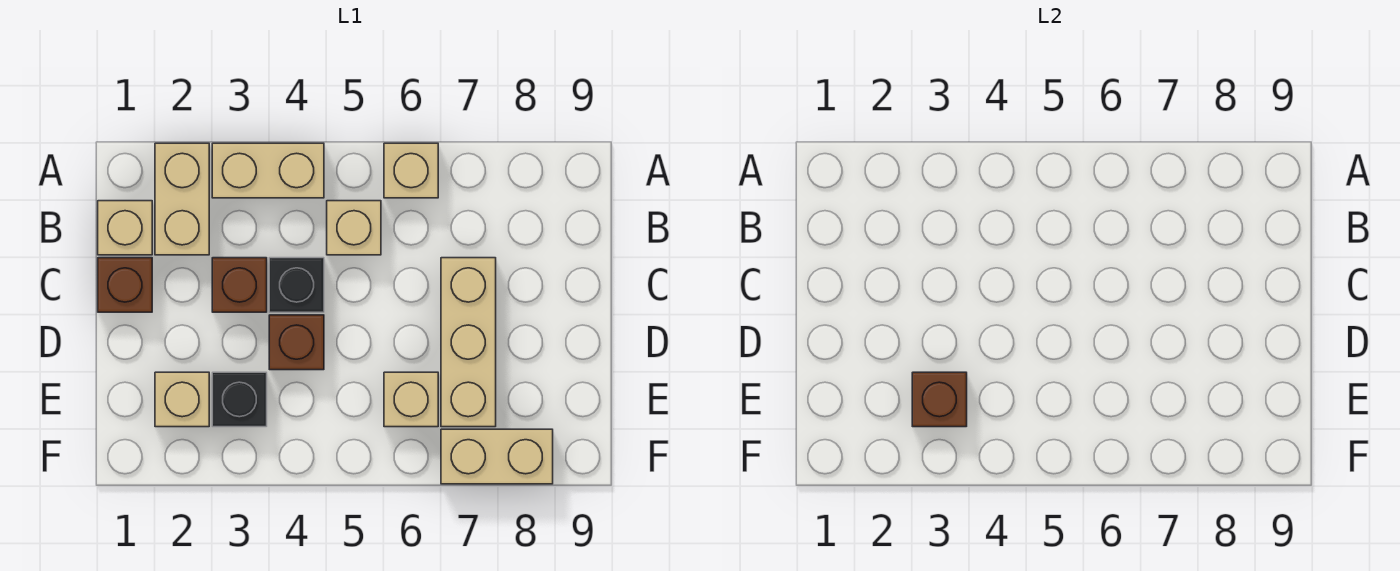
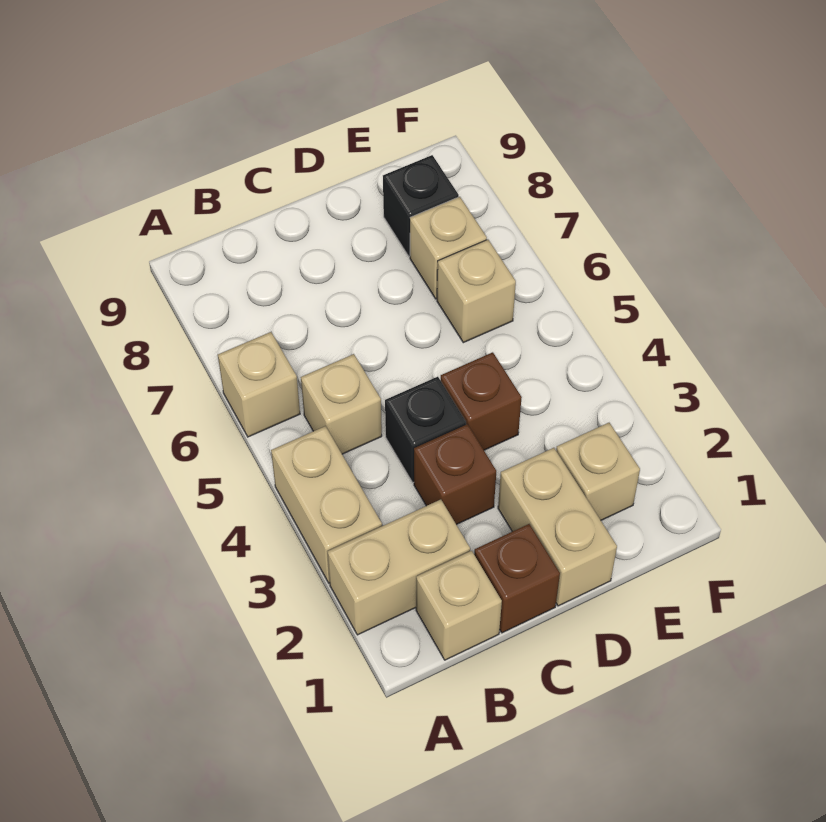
tan brick C7:E7 level 1 -> tan brick E7 level 1
black brick E3 level 1 -> black brick E8 level 1
brown brick E3 level 2 -> none
tan brick F7:F8 level 1 -> tan brick D1:D2 level 1

